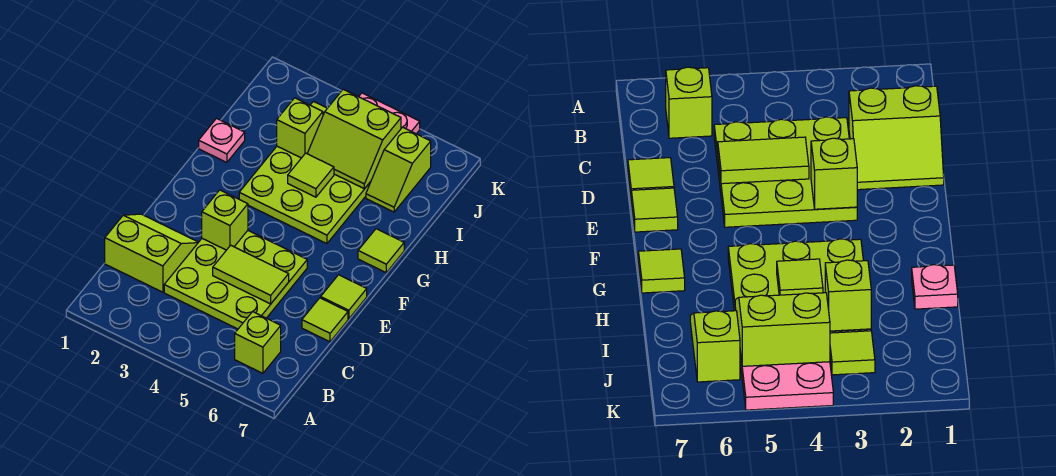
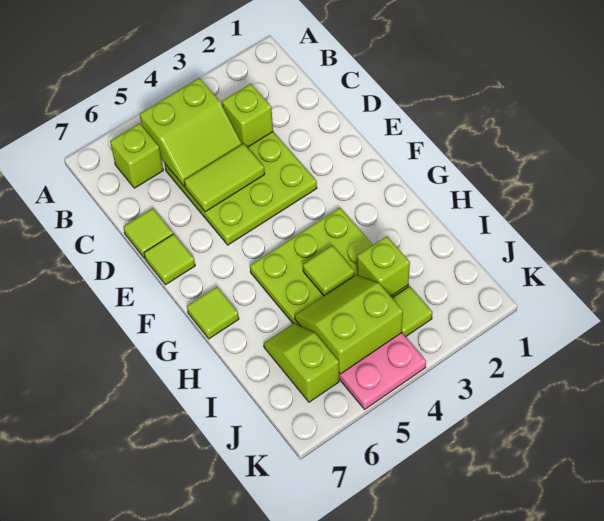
lime slope C1:D2 level 1 top C -> lime slope B4:C5 level 2 top B
lime brick E3 level 2 -> lime brick C3 level 2
pink plate H1 level 1 -> none

